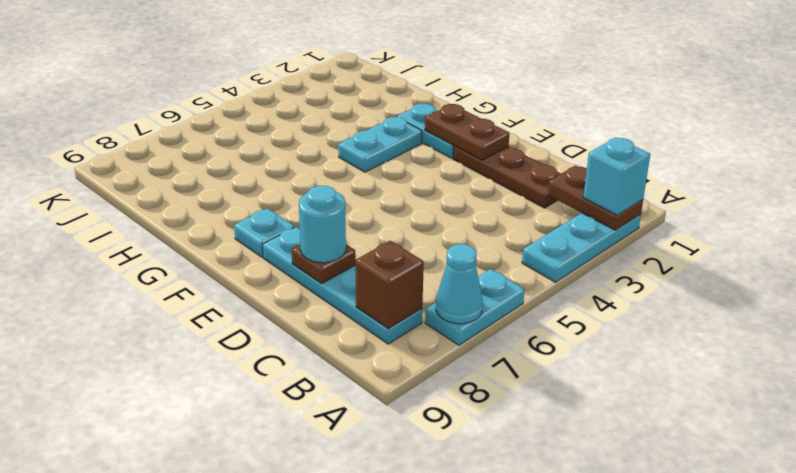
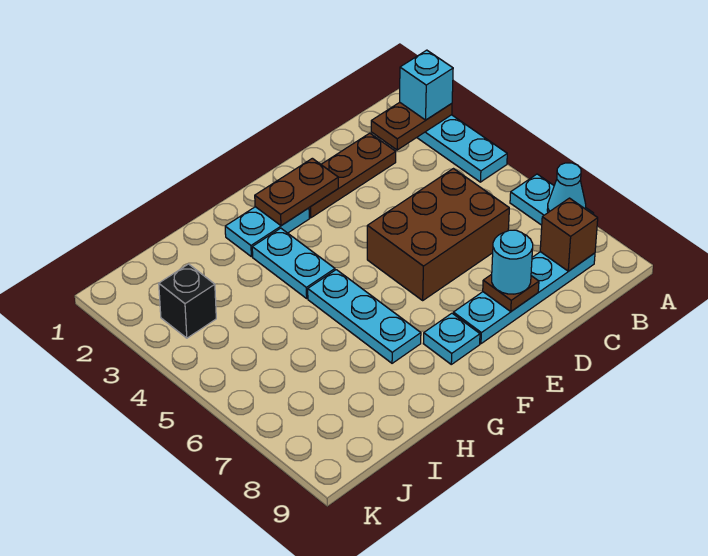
none -> brown brick C5:E6 level 1
none -> cyan plate G5:G7 level 1
none -> black brick J3 level 1

